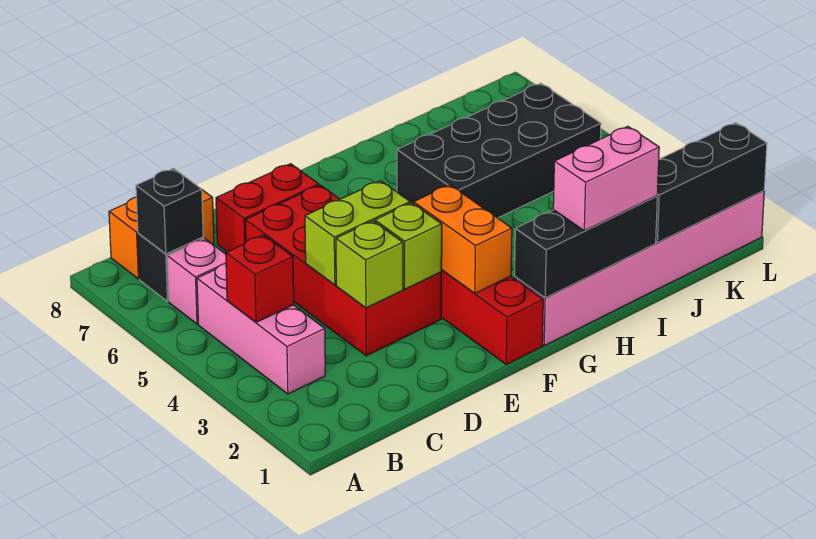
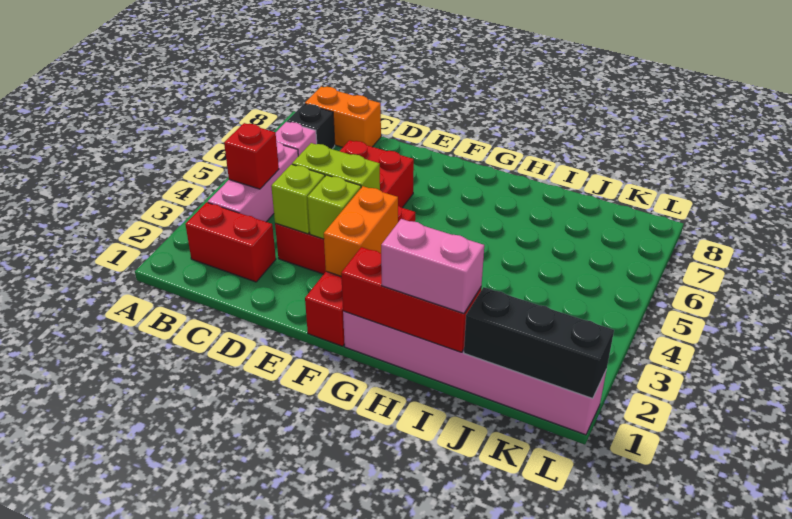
black brick B7 level 2 -> none
red brick D7:E7 level 1 -> red brick B2:C2 level 1
black brick G1:I1 level 2 -> red brick G1:I1 level 2
black brick H5:K6 level 1 -> none

